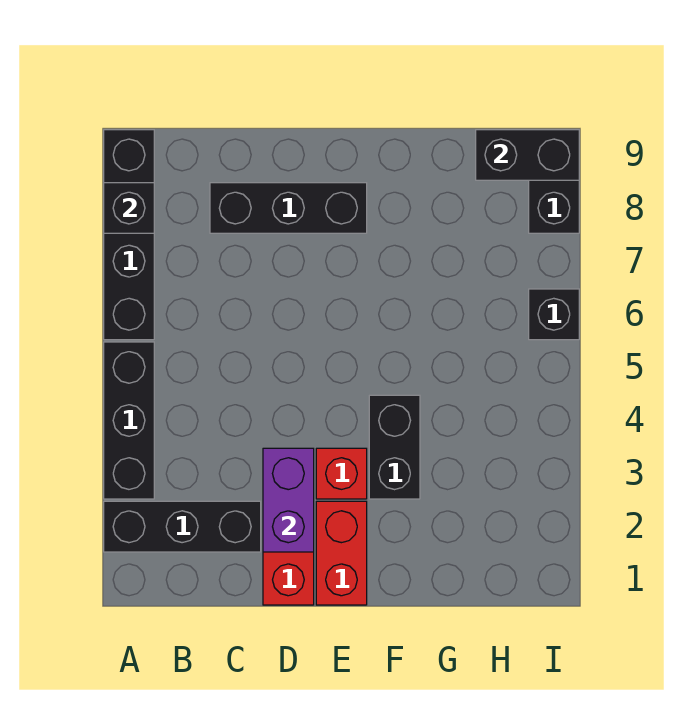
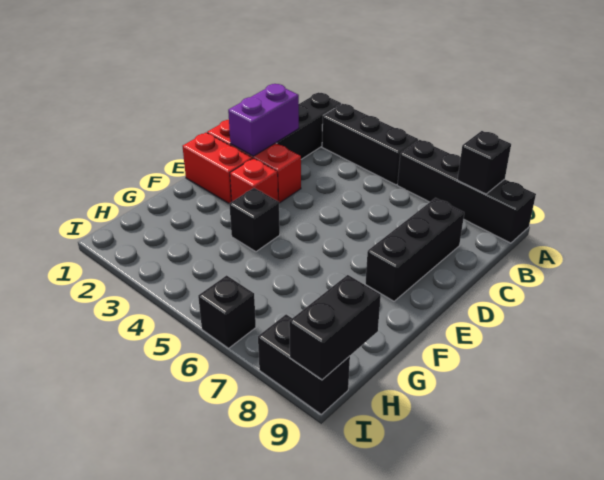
purple brick D2:D3 level 2 -> purple brick C2:D2 level 2
black brick F3:F4 level 1 -> black brick F4 level 1

